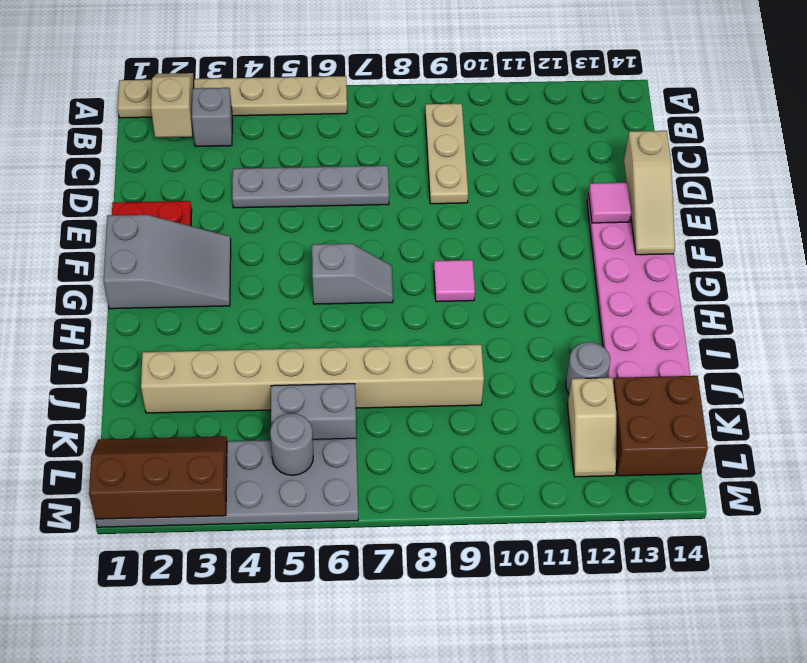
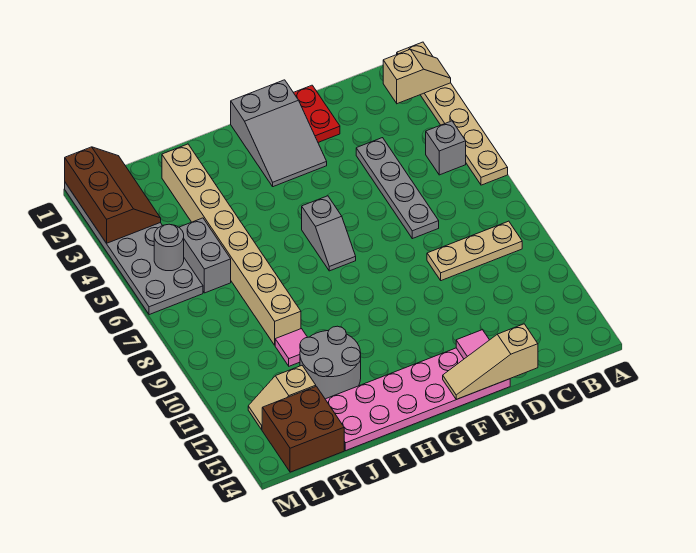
grey brick B3 level 1 -> grey brick B5 level 1
pink tile G9 level 1 -> pink tile J10 level 1
grey round brick J12 level 1 -> grey round brick I11:J12 level 1

